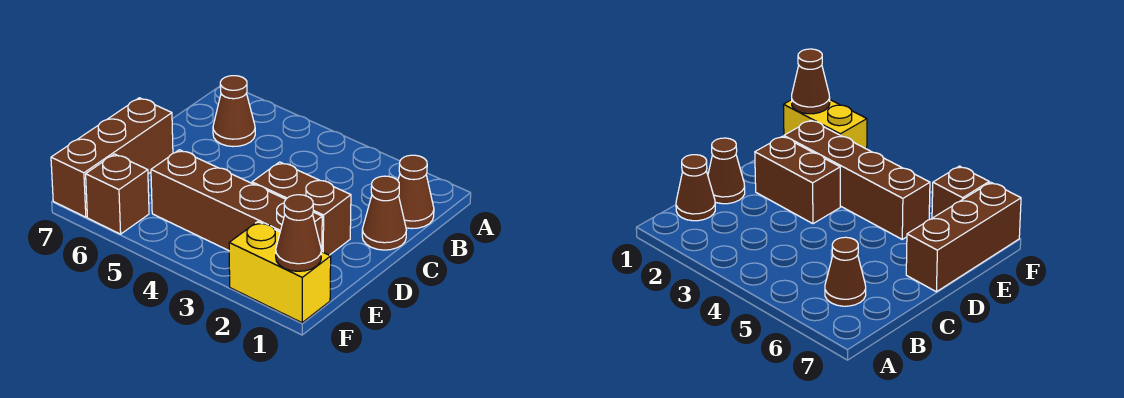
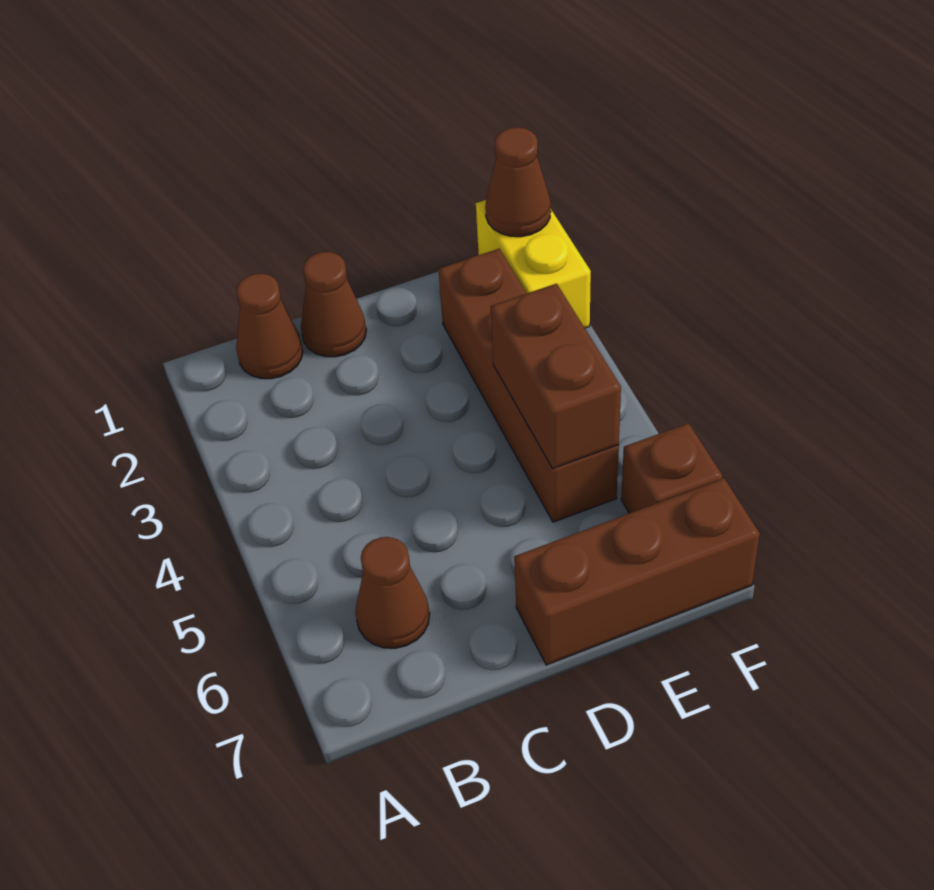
brown brick D2:D3 level 1 -> brown brick E4:E5 level 2

